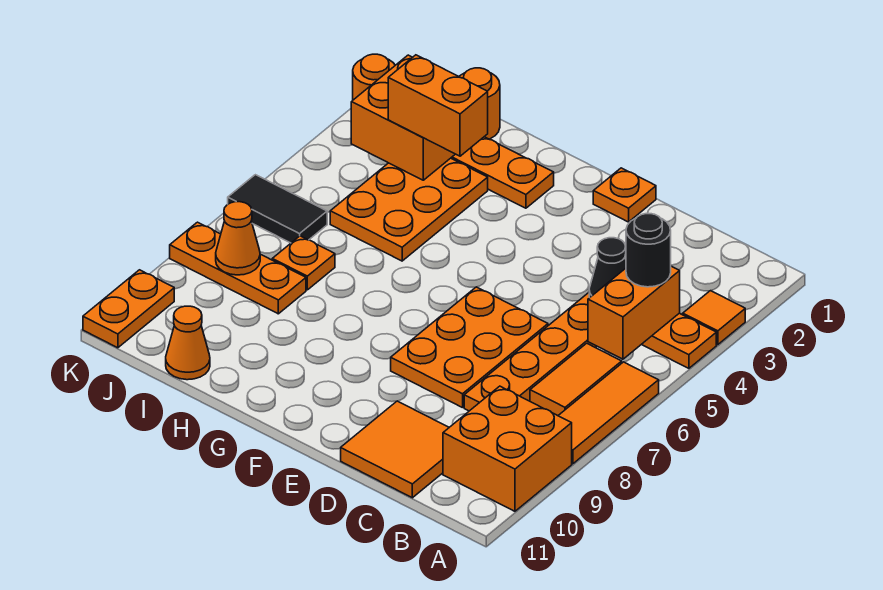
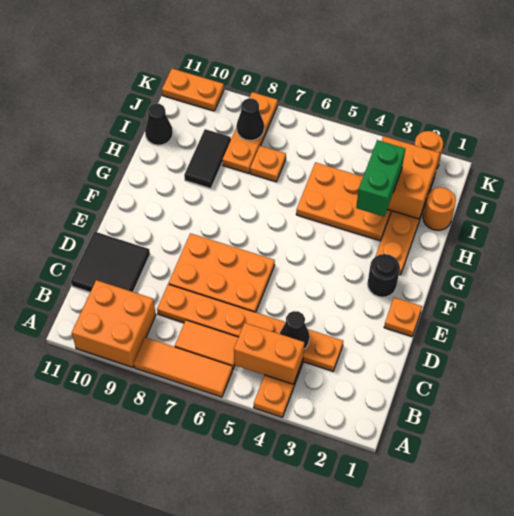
orange tile A3 level 1 -> none
black round brick B4 level 3 -> black round brick F2 level 1
orange tile C10:D11 level 1 -> black tile C10:D11 level 1
orange brick H3:I3 level 3 -> green brick H3:I3 level 3
orange cone I11 level 1 -> black cone I11 level 1
black tile J6:K6 level 1 -> black tile H9:I9 level 1
orange cone J8 level 2 -> black cone J8 level 2

